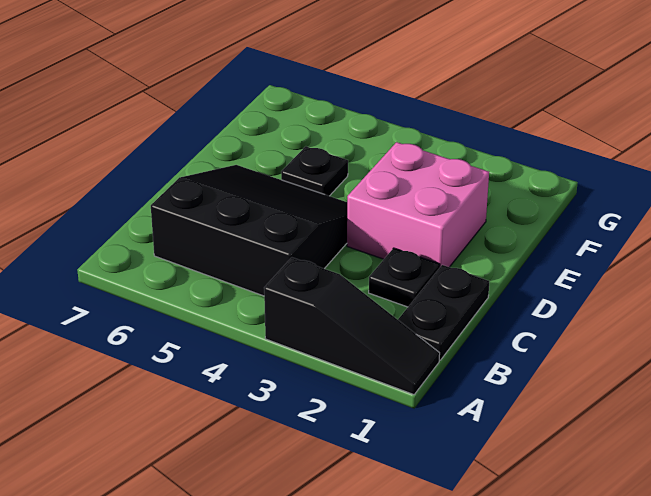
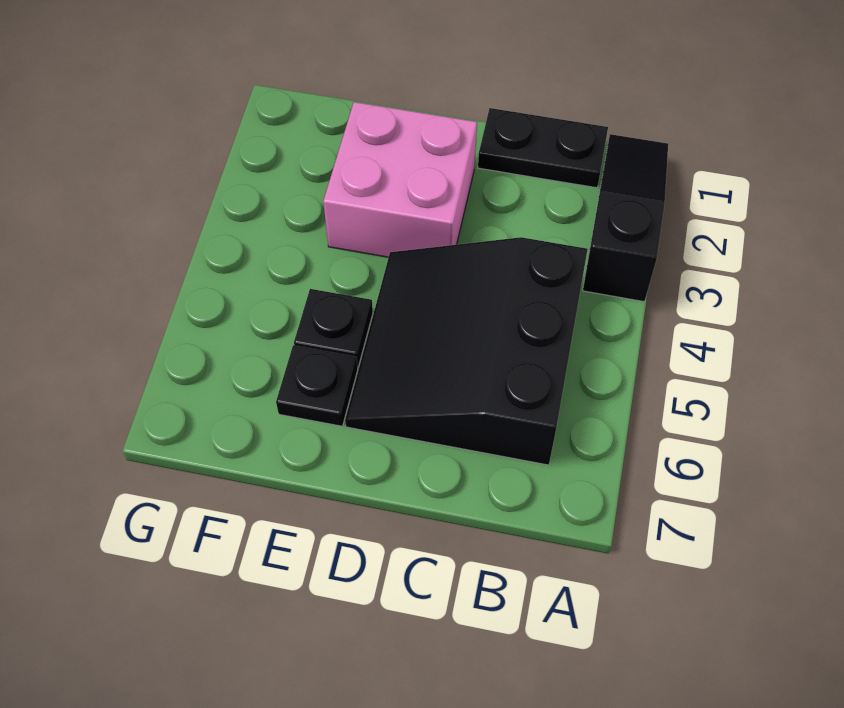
black plate C2 level 1 -> black plate E6 level 1

